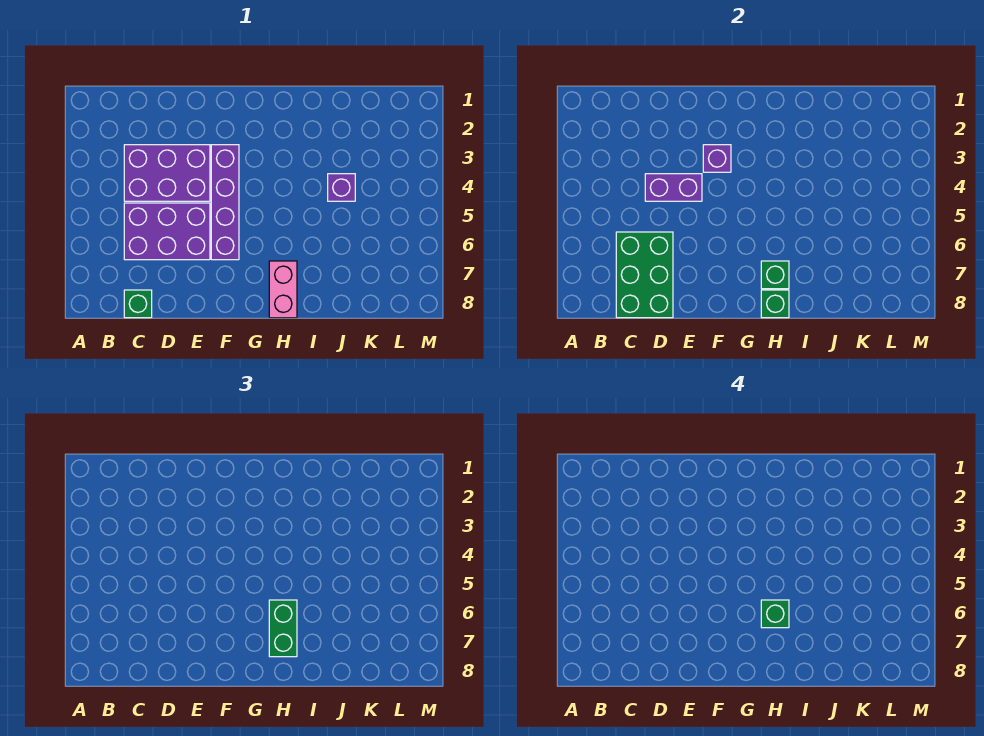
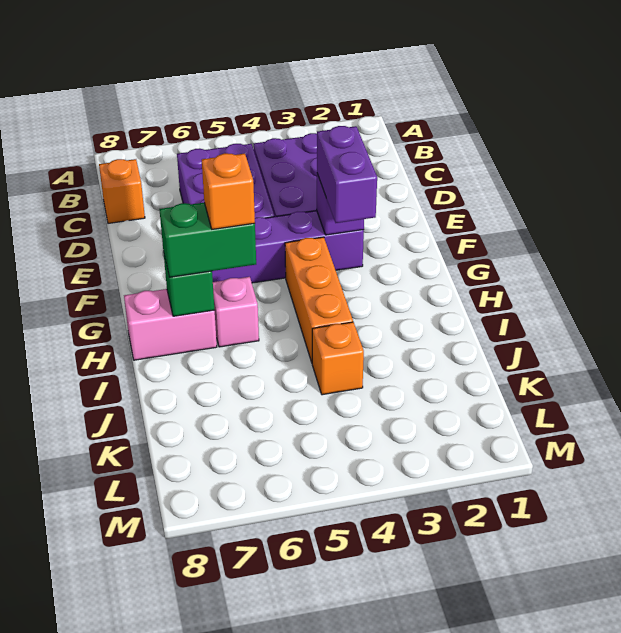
green brick C6:D8 level 2 -> none
green brick C8 level 1 -> orange brick C8 level 1
purple brick D4:E4 level 2 -> purple brick F3:G3 level 3
none -> orange brick G4:I4 level 1
none -> pink brick H6 level 1
green brick H6 level 4 -> orange brick H6 level 4
green brick H8 level 2 -> none
purple brick J4 level 1 -> orange brick J4 level 1

